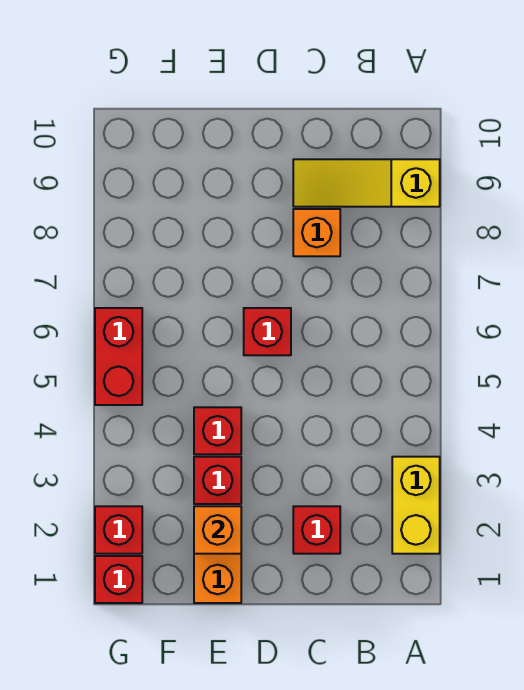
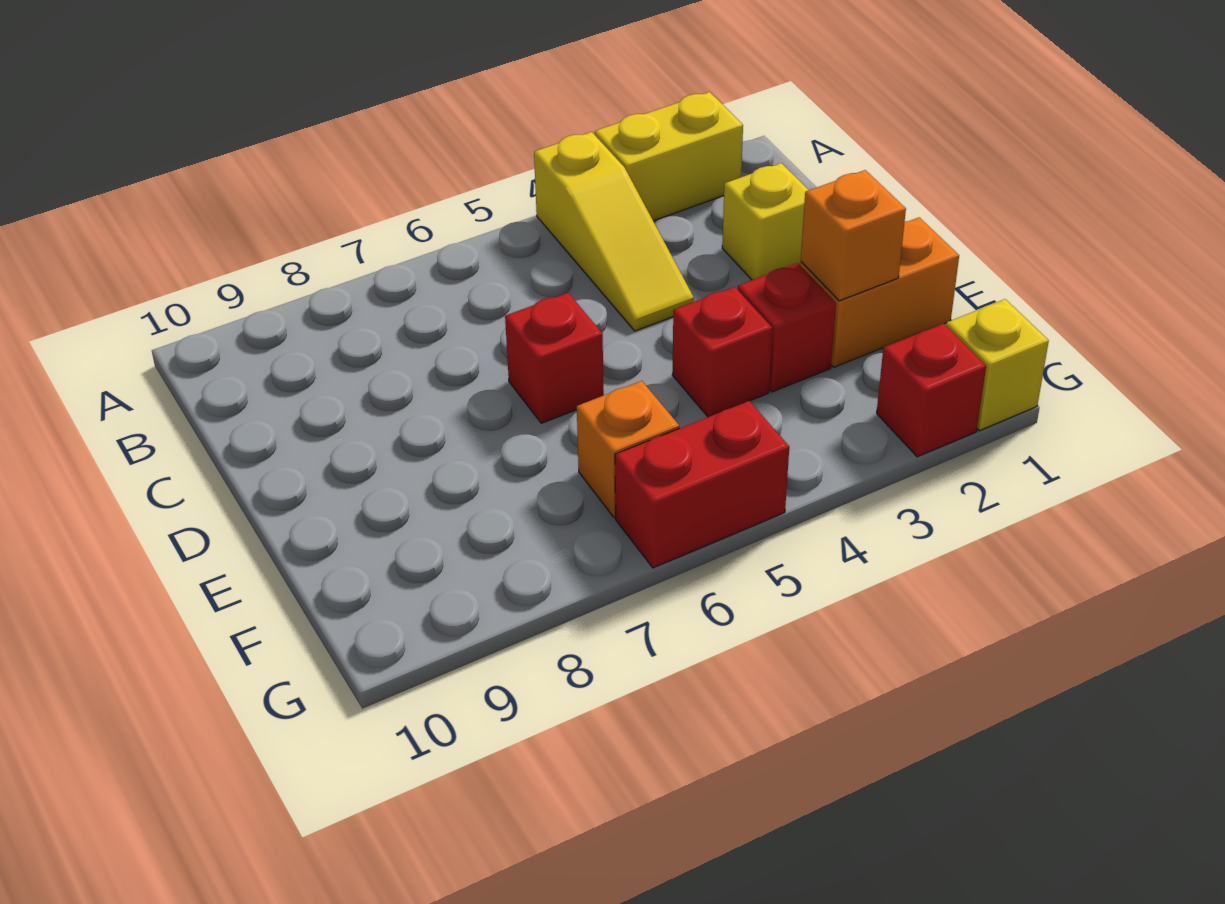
yellow slope A9:C9 level 1 top A -> yellow slope A4:C4 level 1 top A
red brick C2 level 1 -> yellow brick C2 level 1
orange brick C8 level 1 -> orange brick F6 level 1
red brick G1 level 1 -> yellow brick G1 level 1

